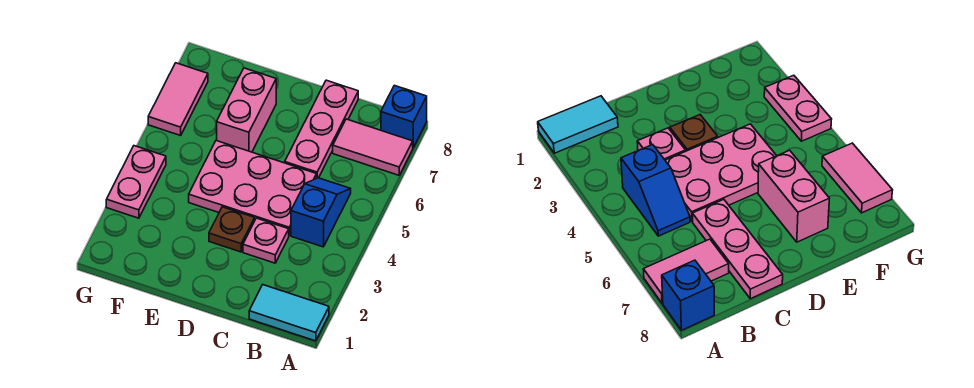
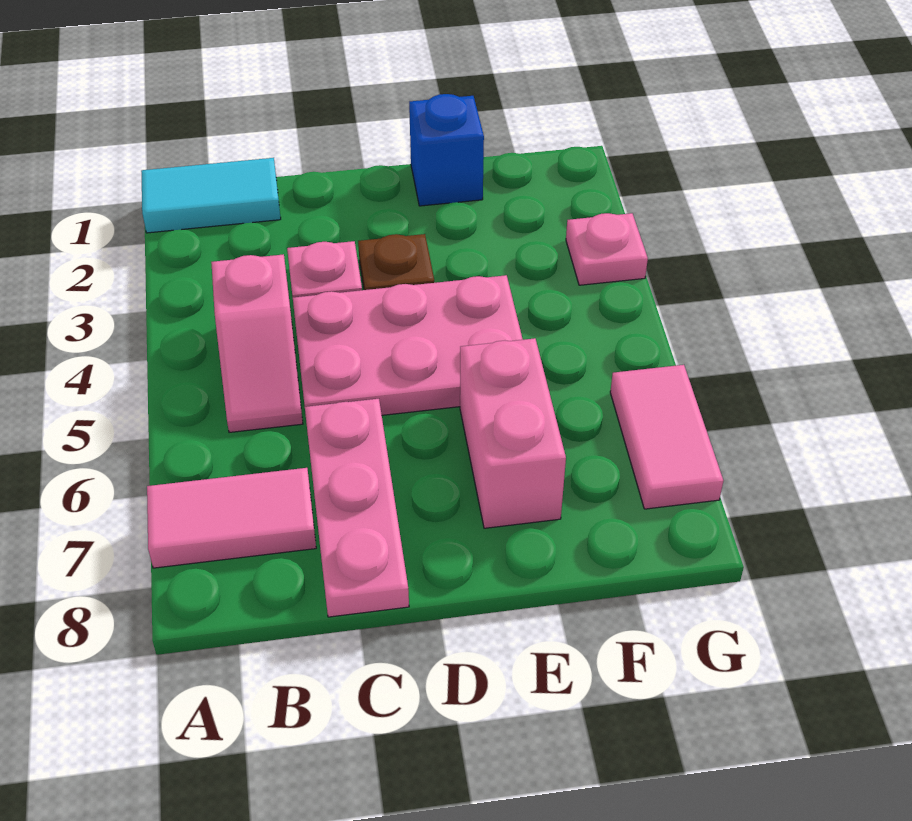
blue brick A8 level 1 -> blue brick E1 level 1
blue slope B4:B5 level 1 top 4 -> pink slope B4:B5 level 1 top 4
pink plate G3:G4 level 1 -> pink plate G3 level 1

